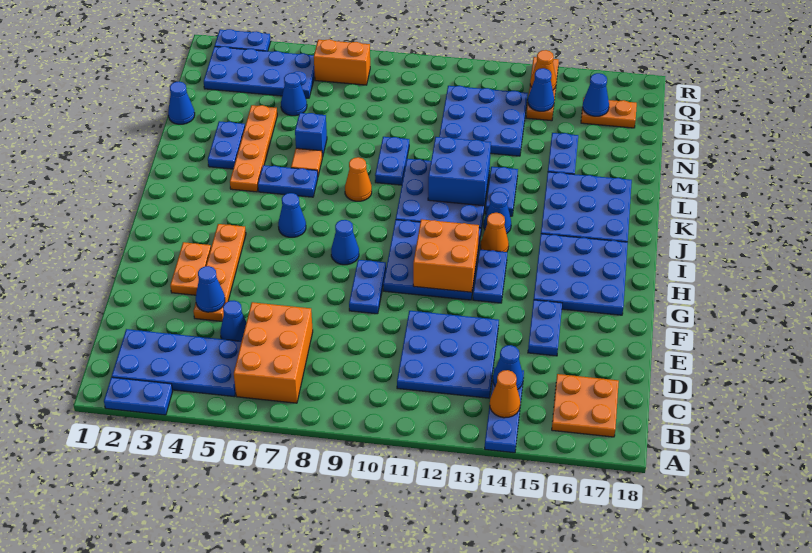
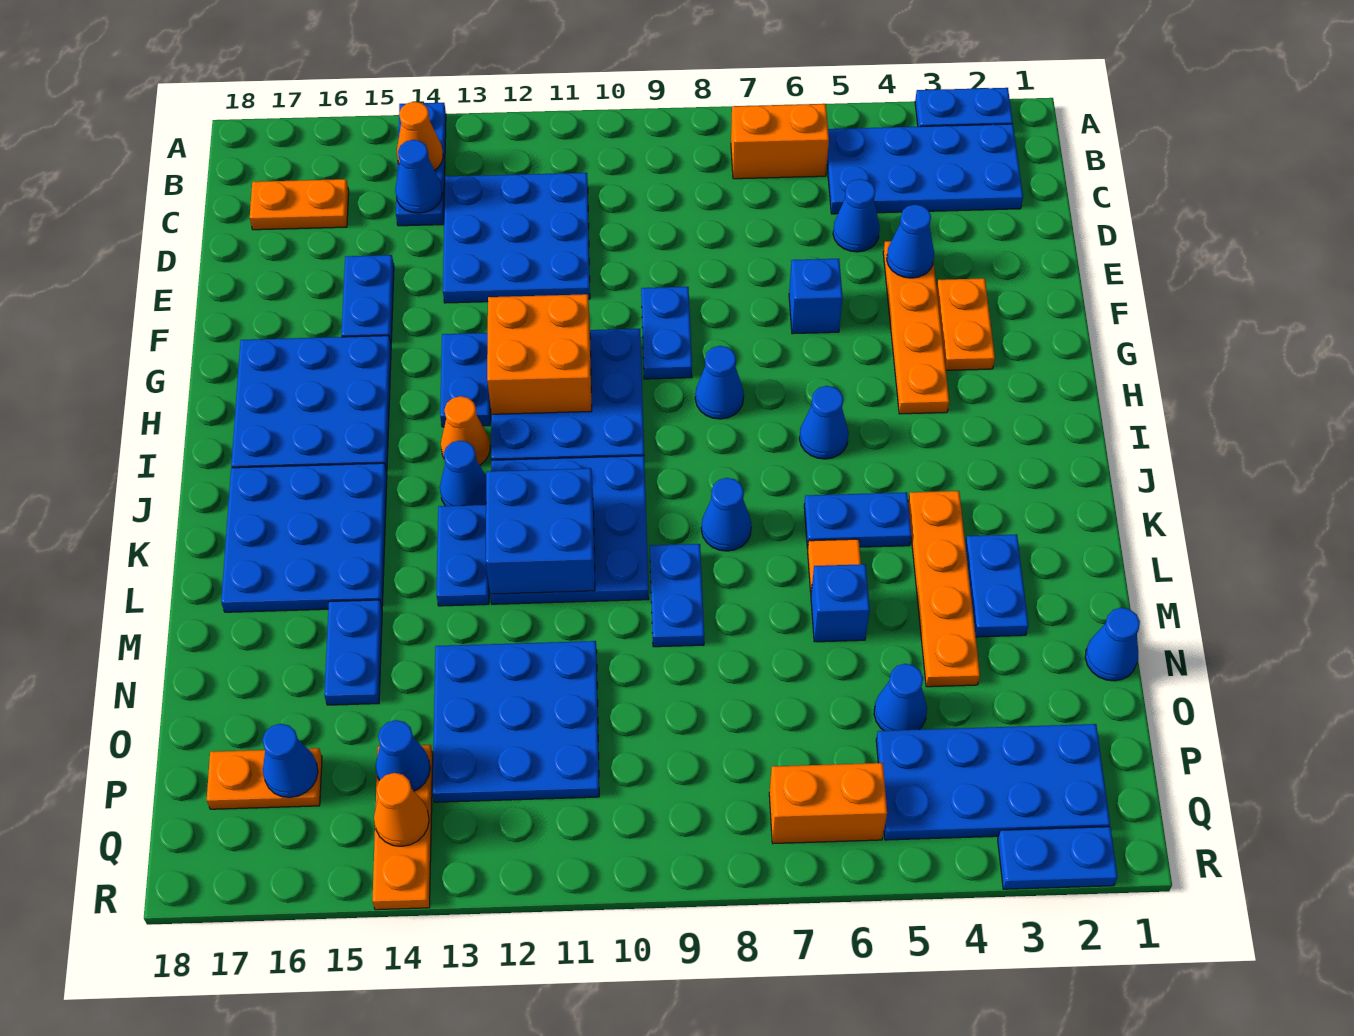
orange brick B6:D7 level 1 -> orange brick B6:B7 level 1
orange plate B16:C17 level 1 -> orange plate C16:C17 level 1
none -> blue brick F6 level 1
orange cone K8 level 1 -> blue cone K8 level 1

